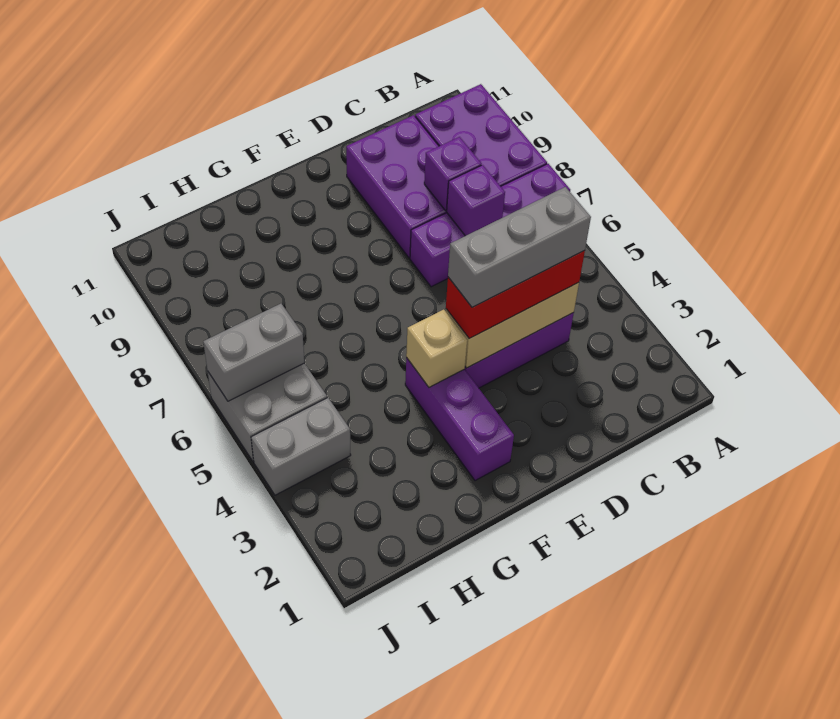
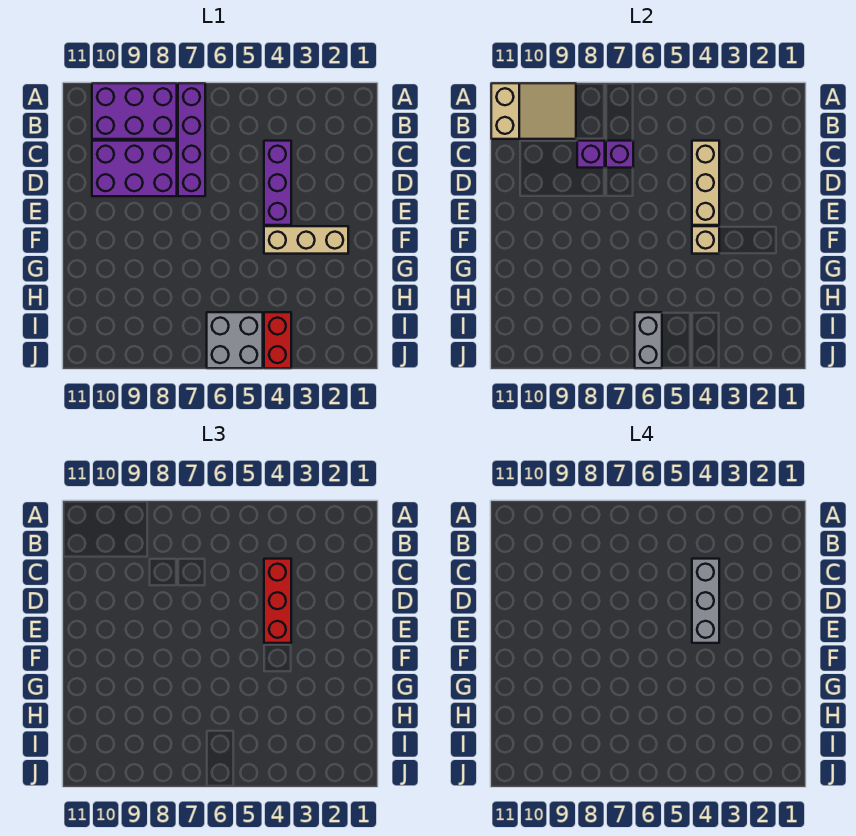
none -> tan slope A9:B11 level 2 top 11
purple brick F2:F4 level 1 -> tan brick F2:F4 level 1
grey brick I4:J4 level 1 -> red brick I4:J4 level 1

